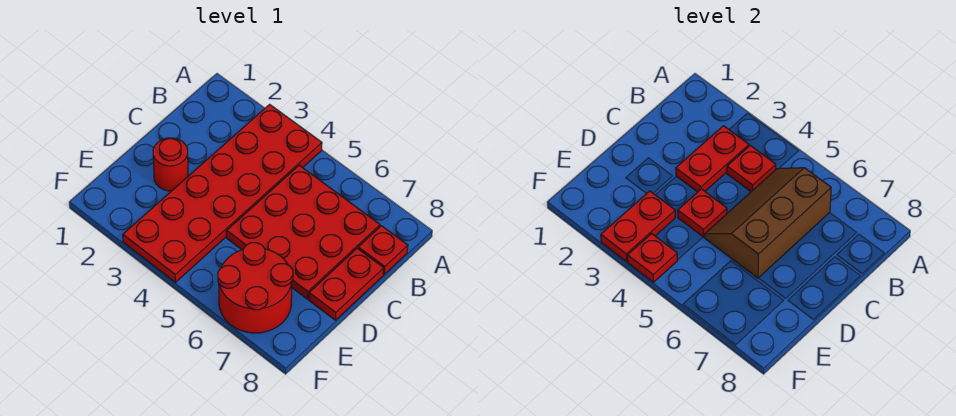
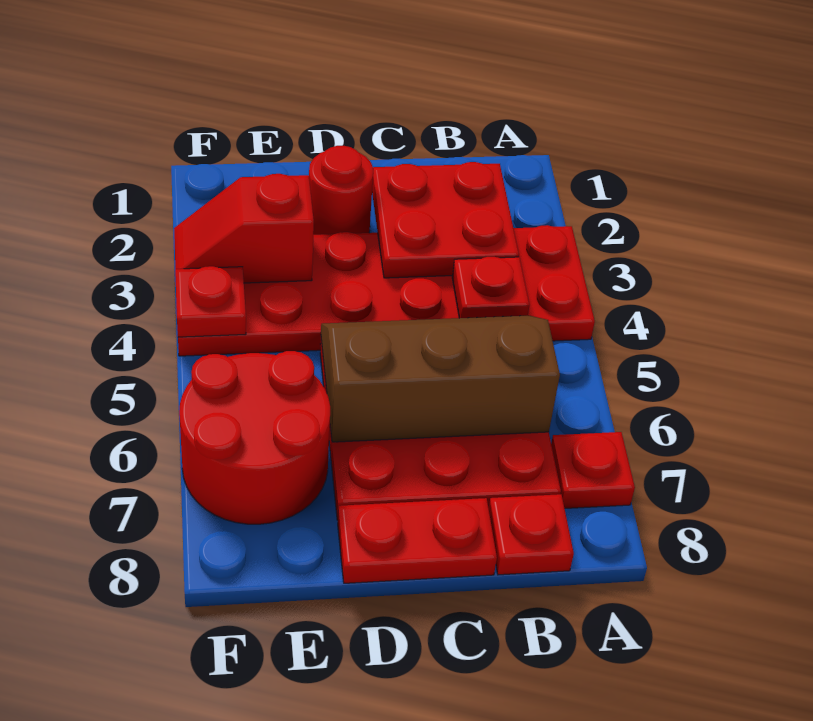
red plate B3:C3 level 2 -> red plate B2:C3 level 2
red plate D4 level 2 -> red plate A7 level 1
red plate E3:F3 level 2 -> red slope E3:F3 level 2 top E

